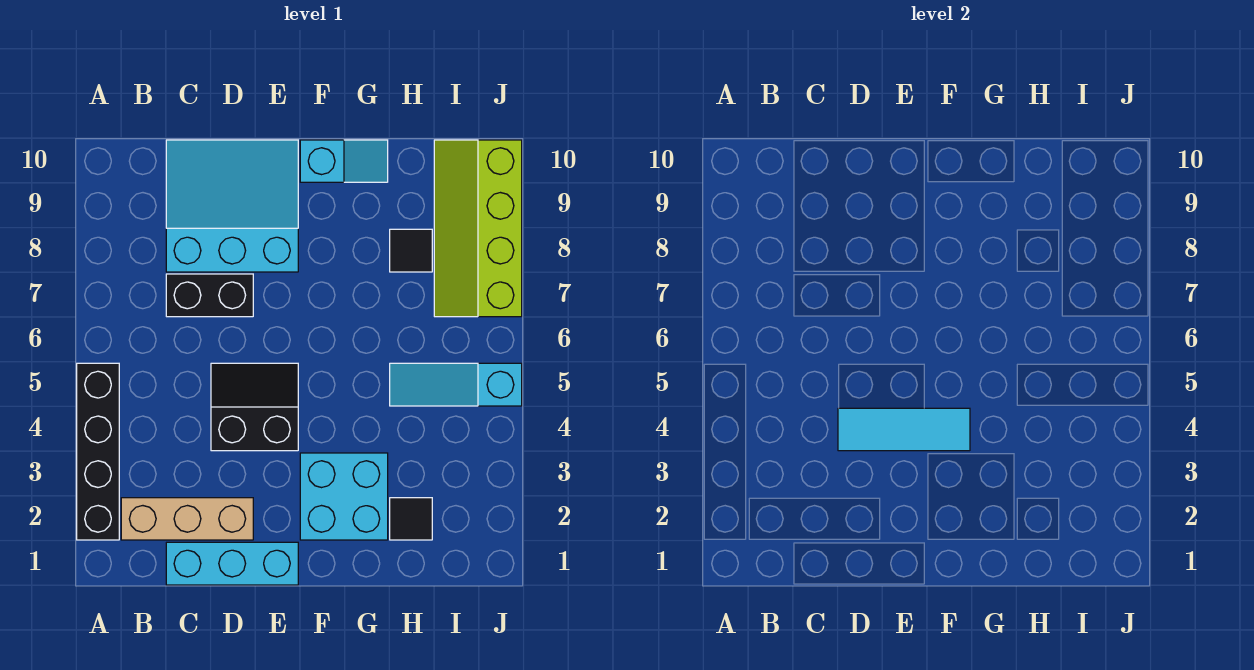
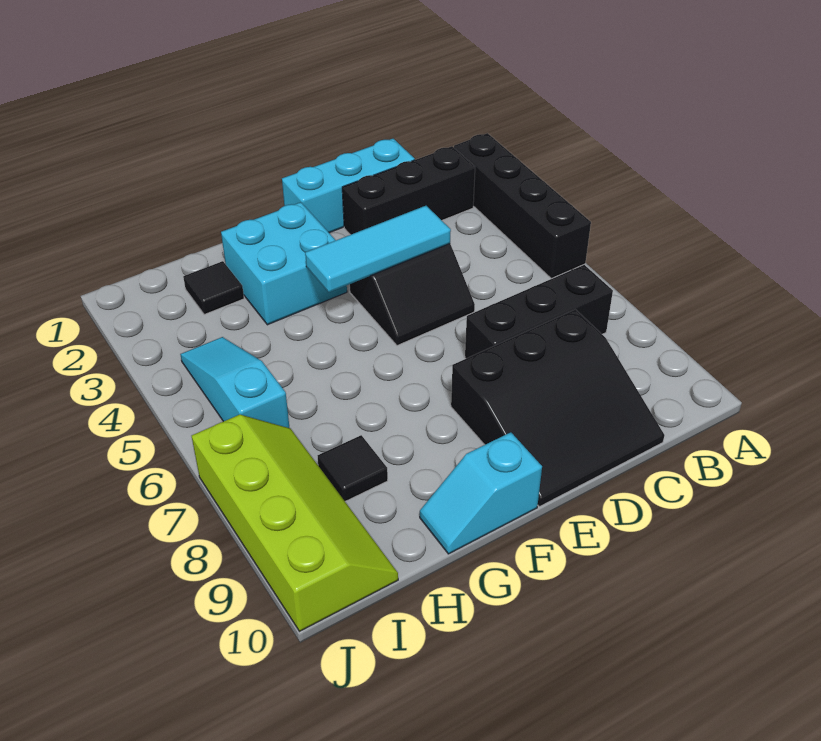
tan brick B2:D2 level 1 -> black brick B2:D2 level 1
black brick C7:D7 level 1 -> black brick B7:D7 level 1
cyan slope C8:E10 level 1 top 8 -> black slope C8:E10 level 1 top 8
cyan slope H5:J5 level 1 top J -> cyan slope I4:I6 level 1 top 6

